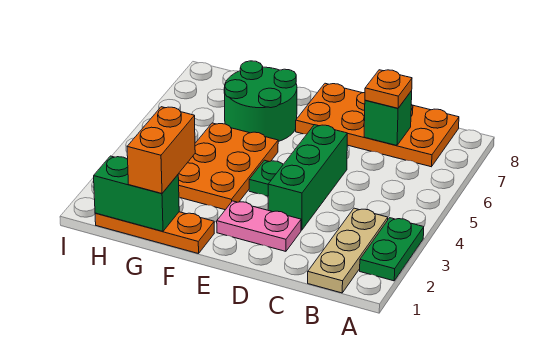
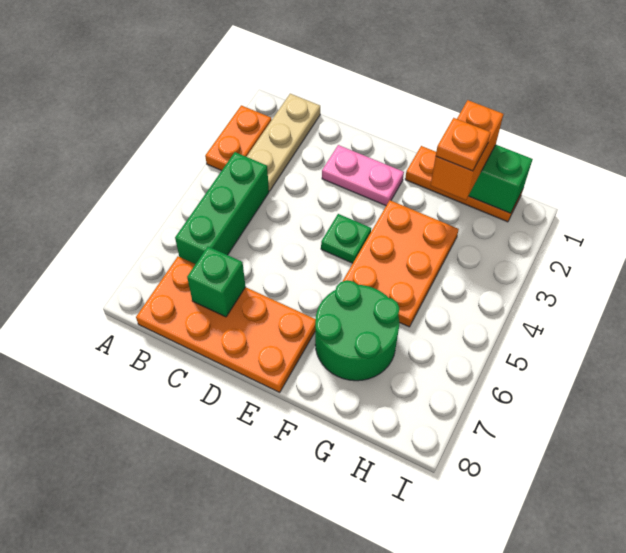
green plate A2:A3 level 1 -> orange plate A2:A3 level 1
orange plate C7 level 3 -> orange plate G2 level 4
green brick D3:D5 level 1 -> green brick B4:B6 level 1

